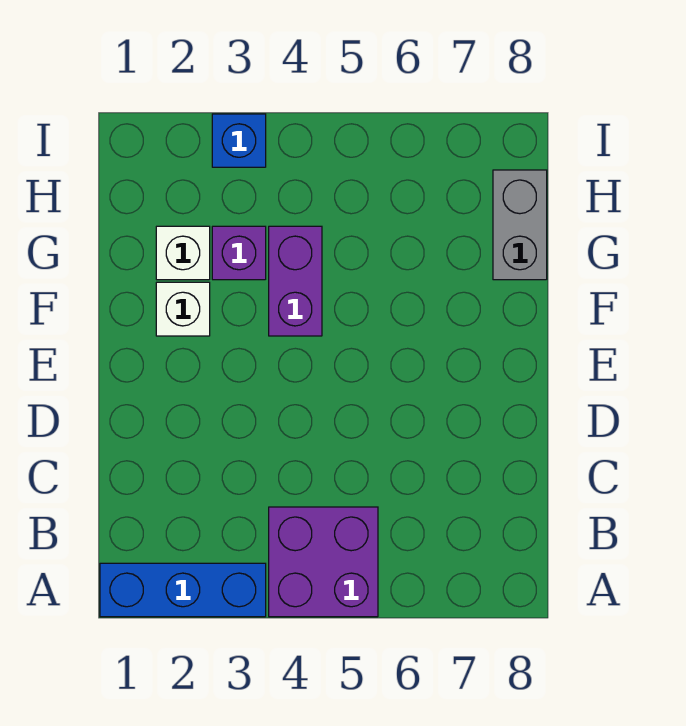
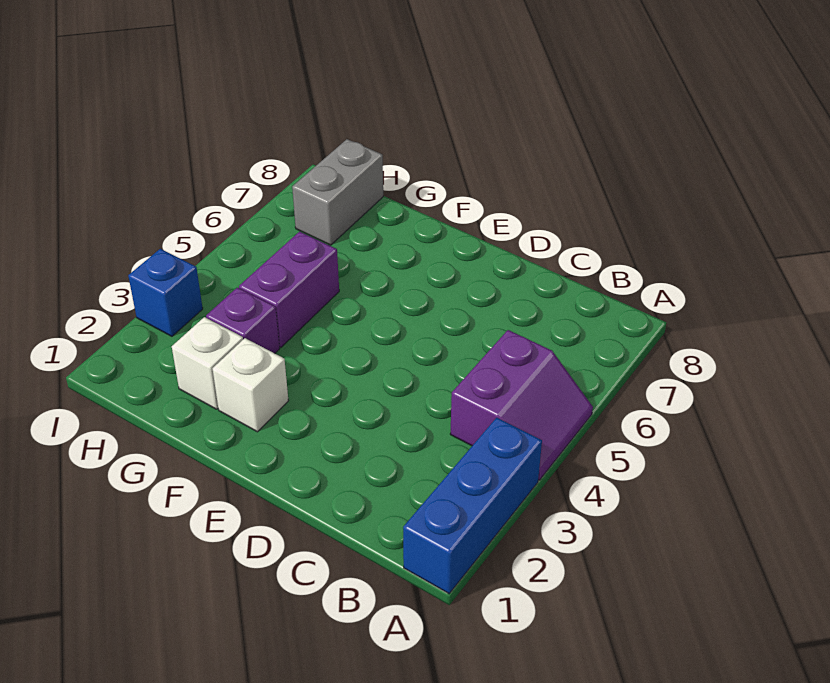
purple brick A4:B5 level 1 -> purple slope A4:B5 level 1 top B
purple brick F4:G4 level 1 -> purple brick G4:G5 level 1
grey brick G8:H8 level 1 -> grey brick H7:H8 level 1

